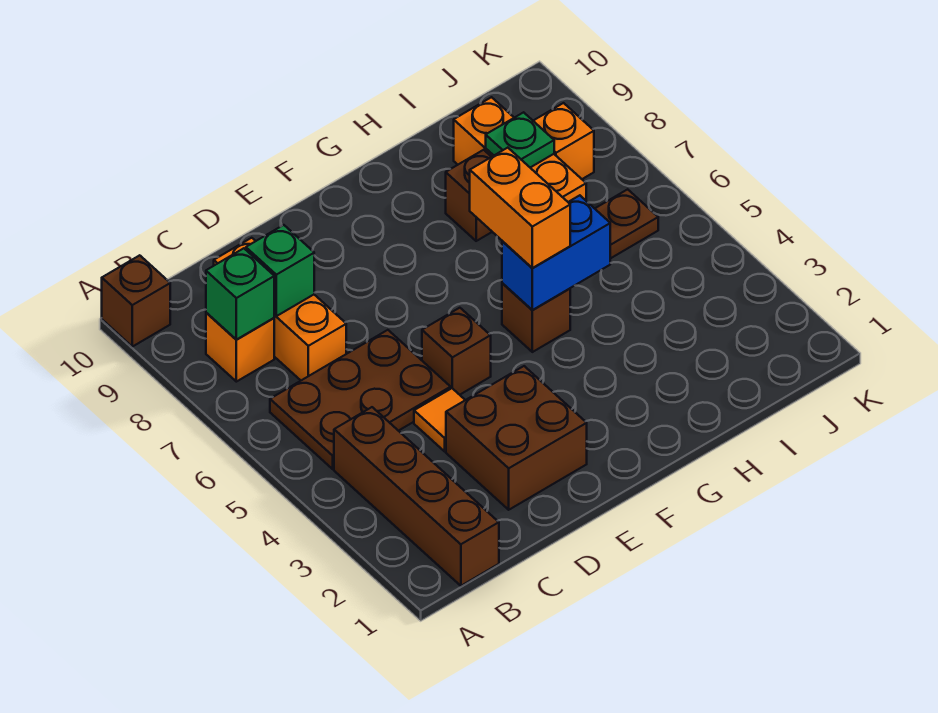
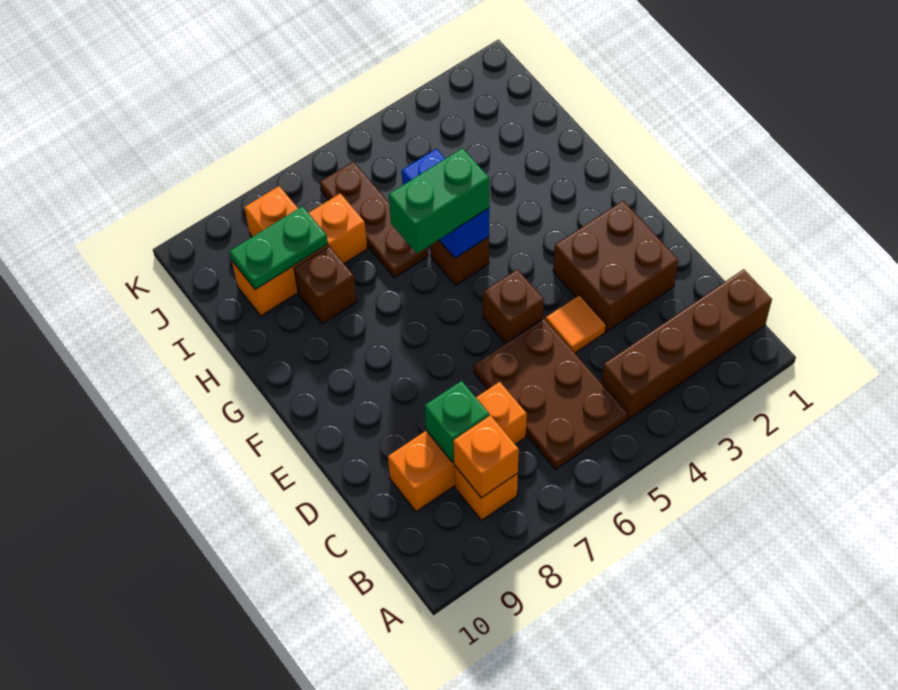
brown brick A10 level 1 -> none
green brick B8 level 2 -> orange brick B8 level 2
orange brick G5:G6 level 3 -> green brick G5:G6 level 3
green plate I8 level 2 -> green plate I8:I9 level 2

